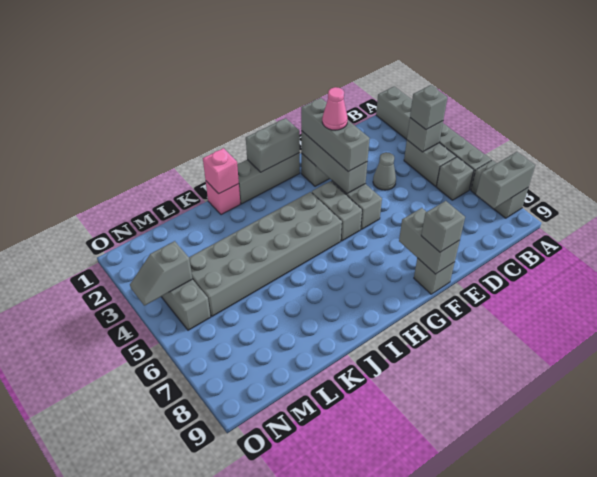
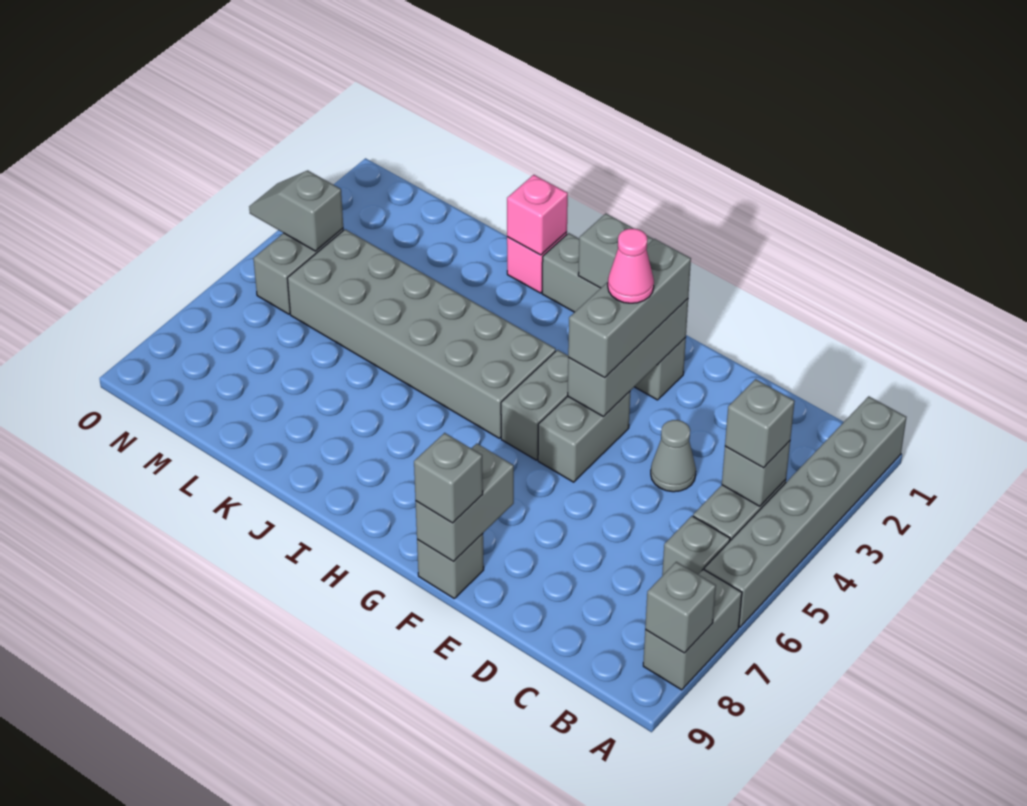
grey brick A8:B8 level 2 -> grey brick A8 level 2

